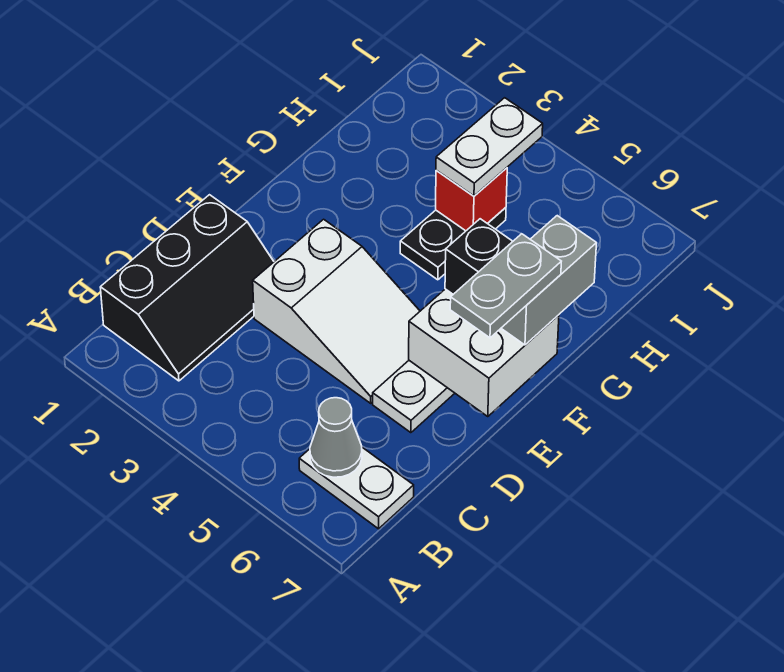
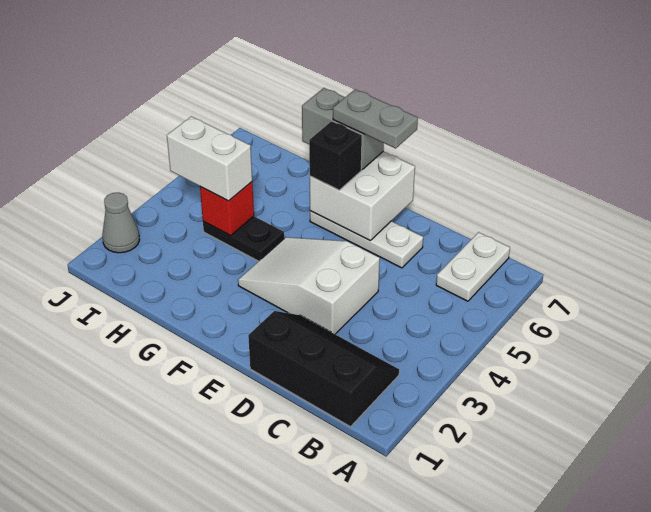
grey cone B6 level 2 -> grey cone J2 level 1
white slope D3:E5 level 1 top 3 -> white slope D3:F4 level 1 top D
white plate H4:I4 level 3 -> white brick H4:I4 level 3

